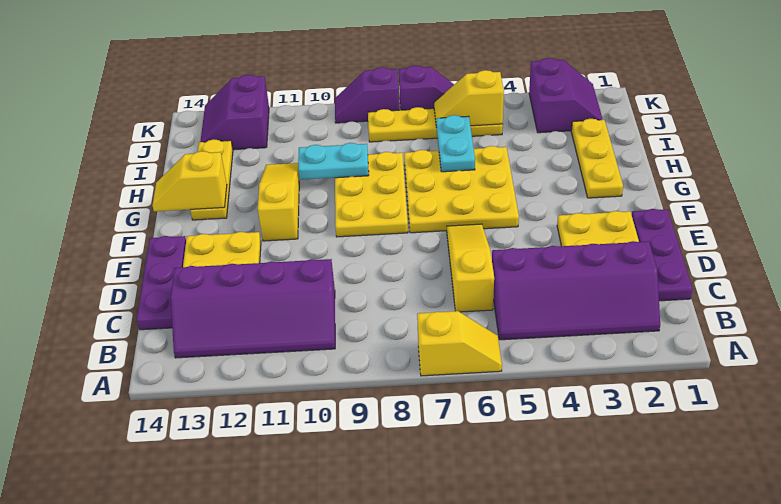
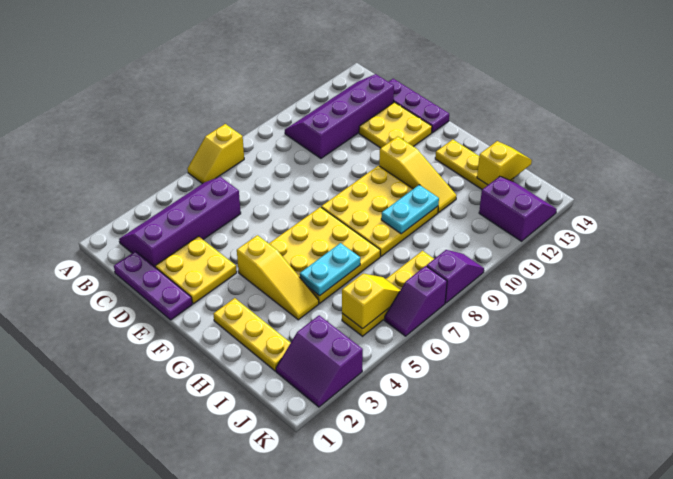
yellow slope C6:E6 level 1 top C -> yellow slope F4:H4 level 1 top F
yellow plate F8:H9 level 1 -> yellow plate F8:H10 level 1
yellow slope G13:G14 level 2 top 13 -> yellow slope I13:I14 level 2 top 13
cyan plate H6:I6 level 2 -> cyan plate H5:H6 level 2

